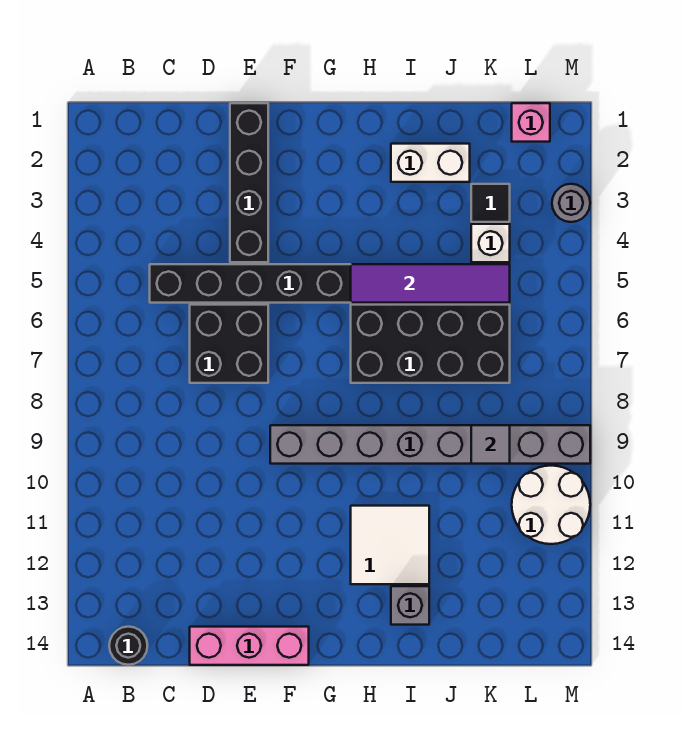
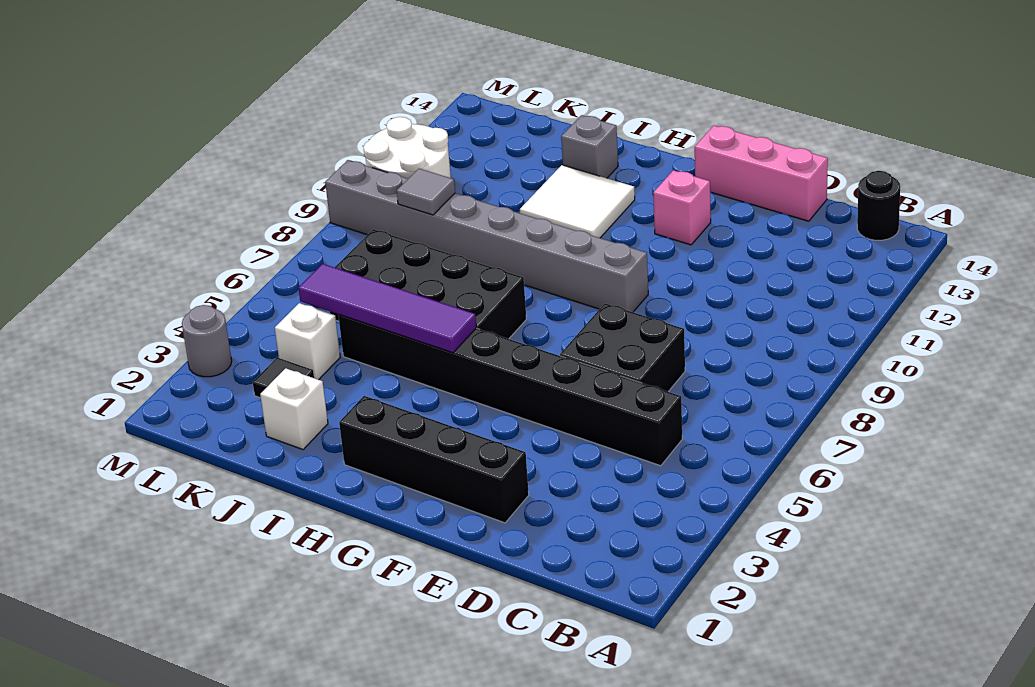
black brick E1:E4 level 1 -> black brick E2:H2 level 1
white brick I2:J2 level 1 -> white brick J2 level 1
pink brick L1 level 1 -> pink brick F12 level 1

